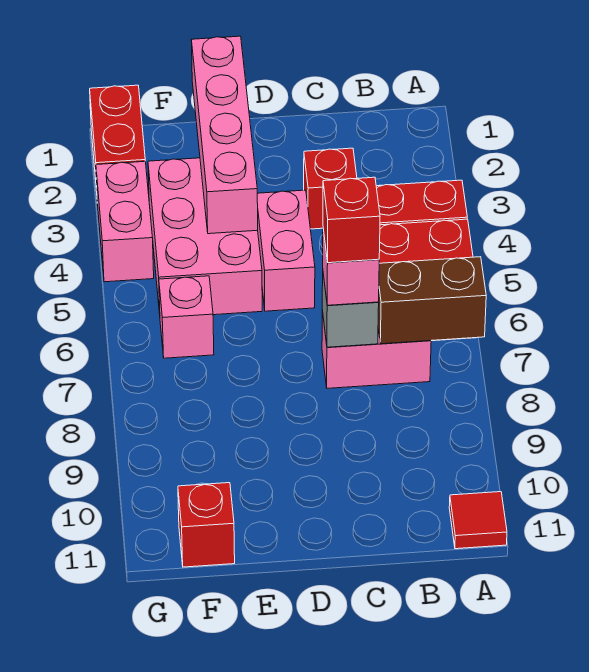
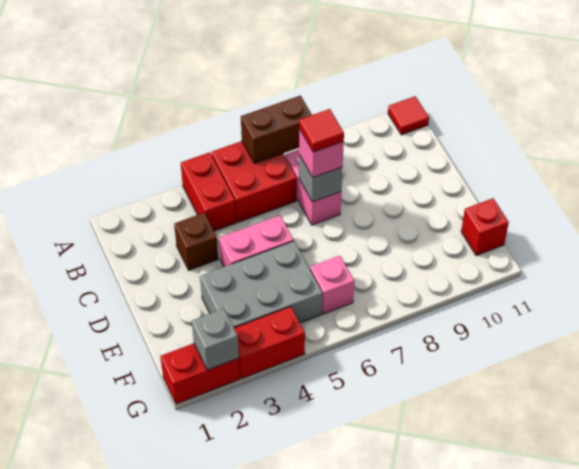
brown brick A7:B7 level 2 -> brown brick A6:A7 level 2
red brick C3 level 1 -> brown brick C3 level 1
red brick C7 level 4 -> red tile C7 level 4
pink brick E1:E4 level 2 -> none
pink brick E3:F5 level 1 -> grey brick E3:F5 level 1
none -> grey brick G2 level 2
pink brick G3:G4 level 1 -> red brick G3:G4 level 1

